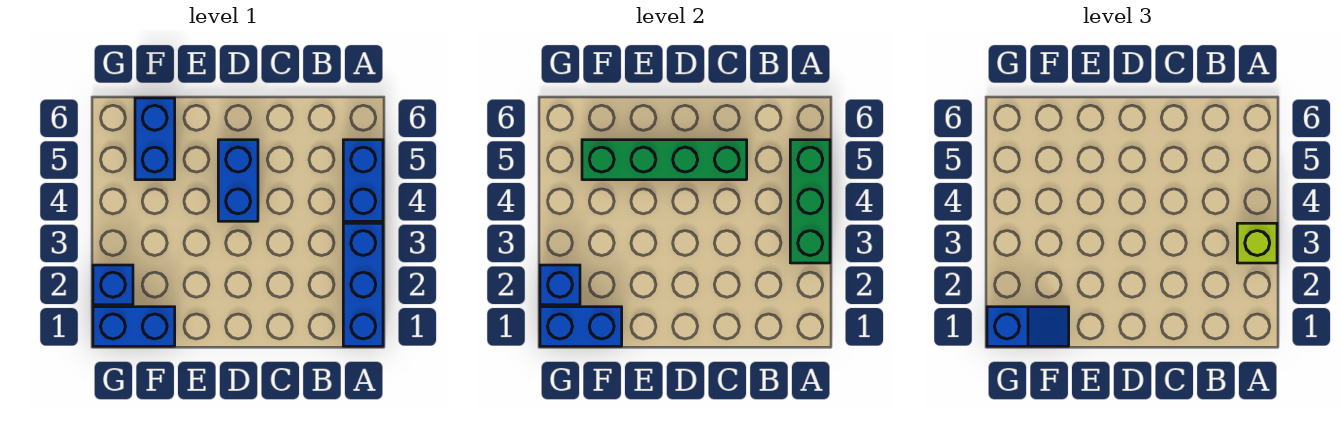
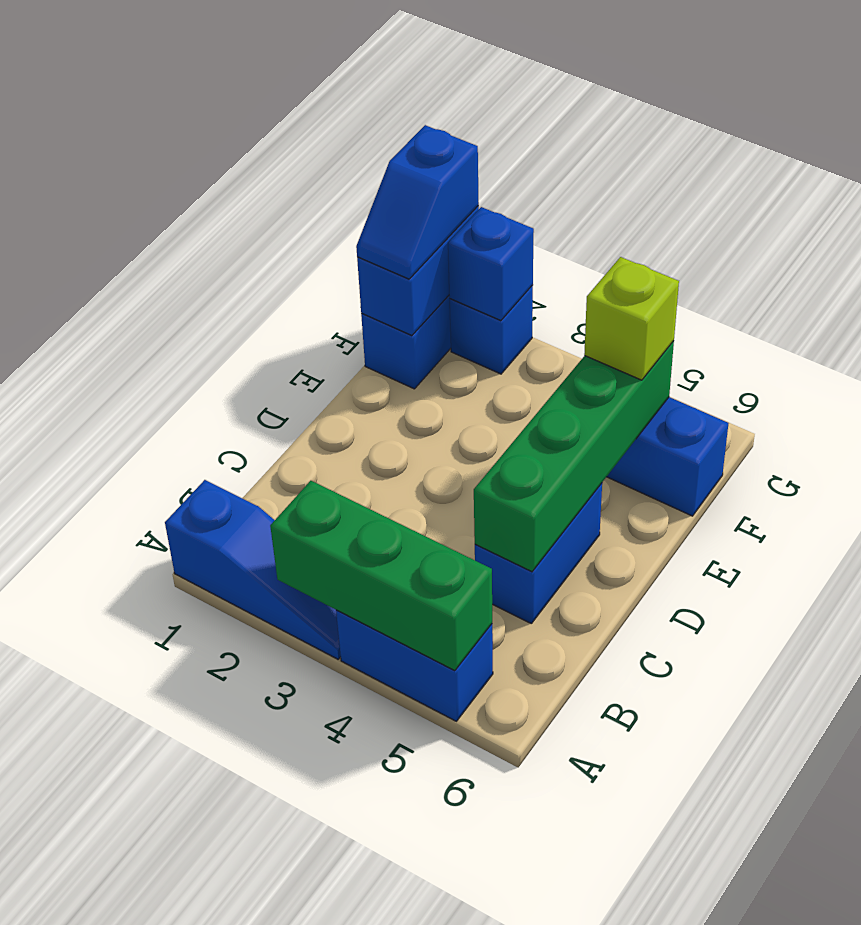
blue brick A1:A3 level 1 -> blue slope A1:A3 level 1 top 1
lime brick A3 level 3 -> lime brick F5 level 3
blue brick D4:D5 level 1 -> blue brick C5:D5 level 1

